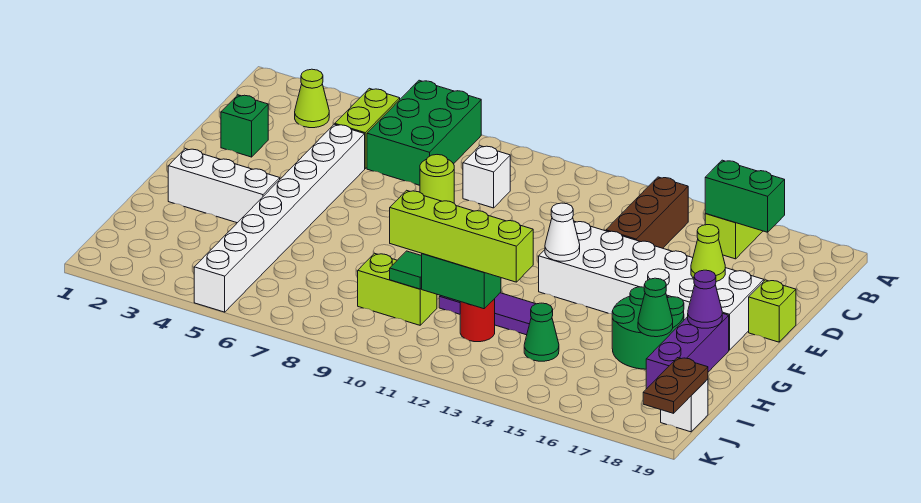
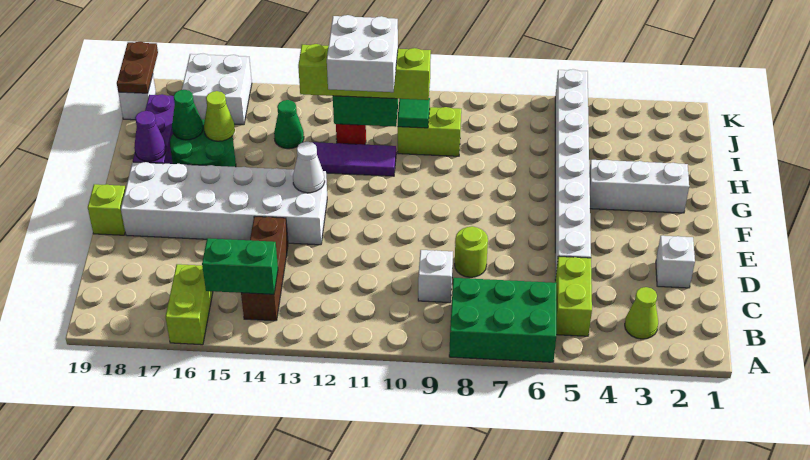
green brick A6:C7 level 1 -> green brick A6:B8 level 1
green brick B16:B17 level 2 -> green brick B14:B15 level 2
green brick D2 level 1 -> white brick D2 level 1
lime cone E17 level 2 -> lime cone H16 level 2
none -> white brick H11:I12 level 4
none -> white brick J16:K17 level 1

